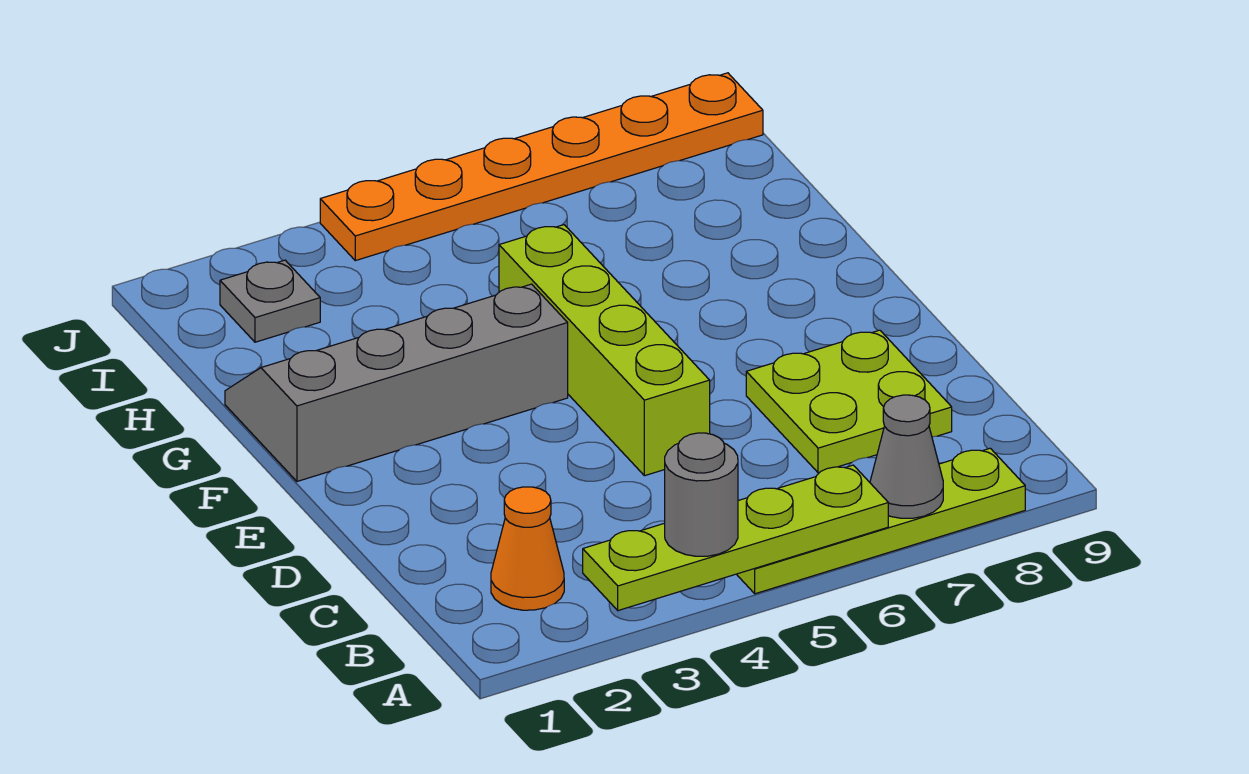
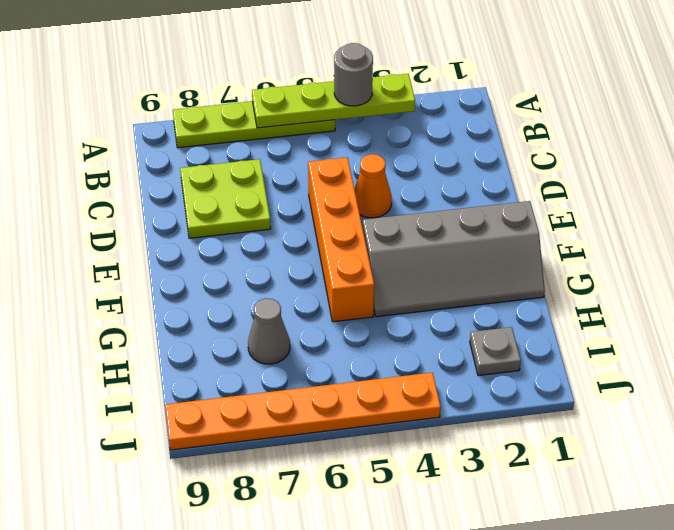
grey cone A7 level 2 -> grey cone H7 level 1
orange cone B2 level 1 -> orange cone D4 level 1
lime brick D5:G5 level 1 -> orange brick D5:G5 level 1

